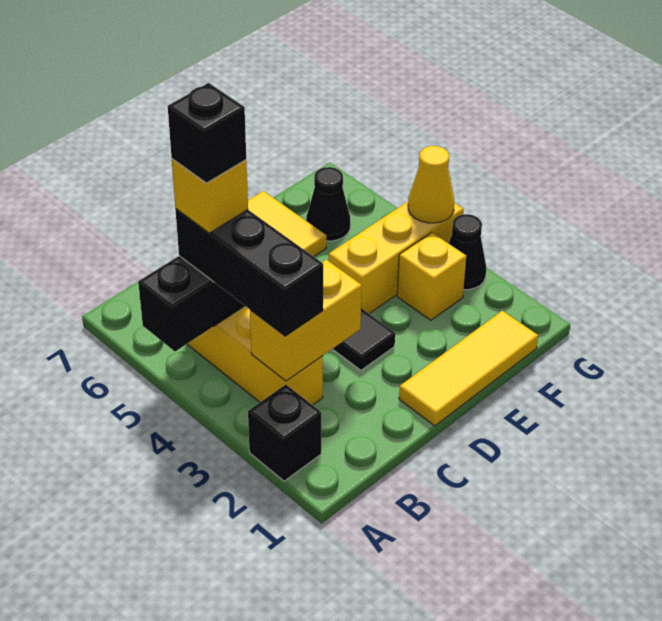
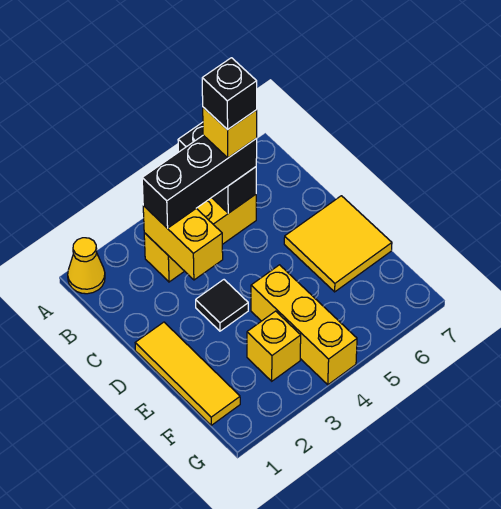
black brick A2 level 1 -> none
black cone F6 level 1 -> none
black cone G3 level 1 -> none
yellow cone G4 level 2 -> yellow cone A1 level 1

